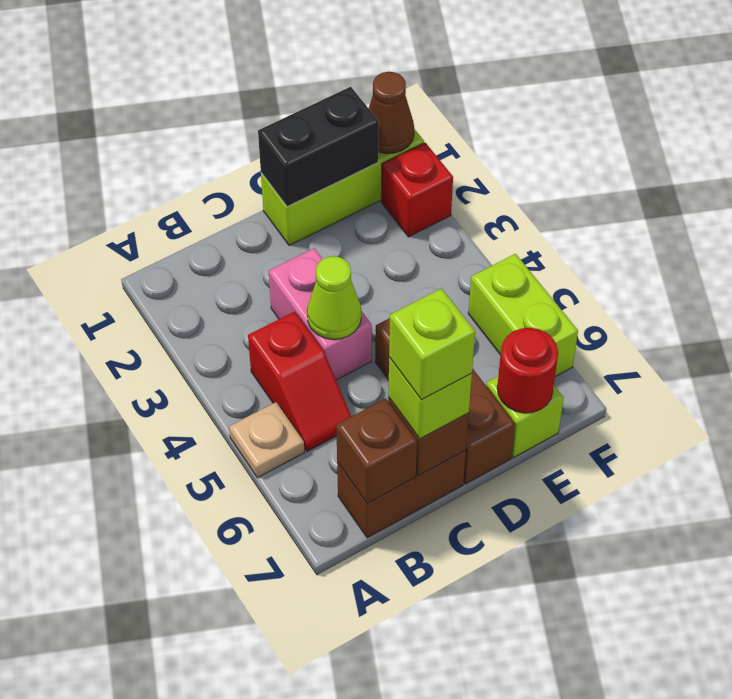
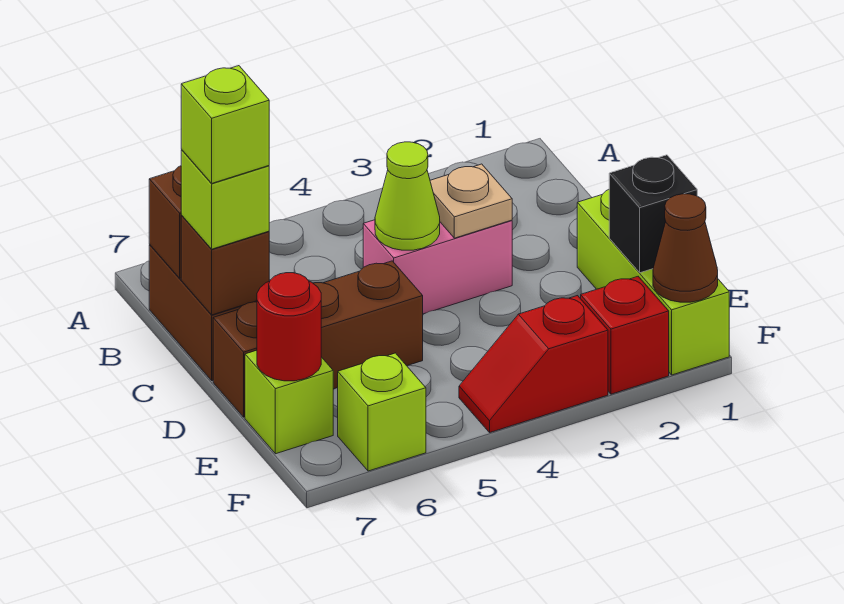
tan plate A5 level 1 -> tan plate C3 level 2
red slope B4:B5 level 1 top 4 -> red slope F3:F4 level 1 top 3
black brick D1:E1 level 2 -> black brick E1 level 2
lime brick F5:F6 level 1 -> lime brick F6 level 1

